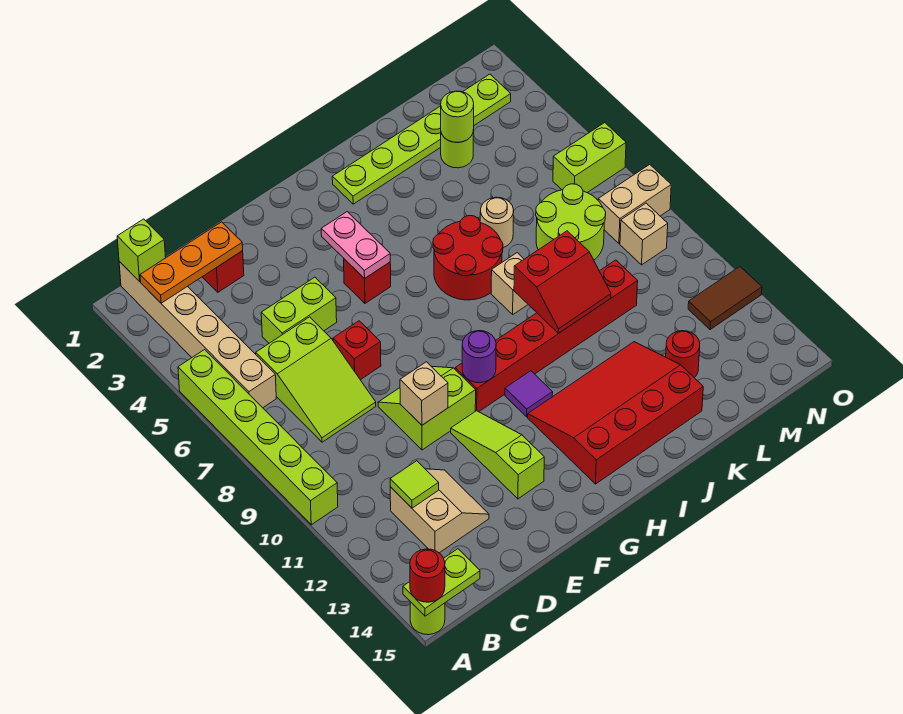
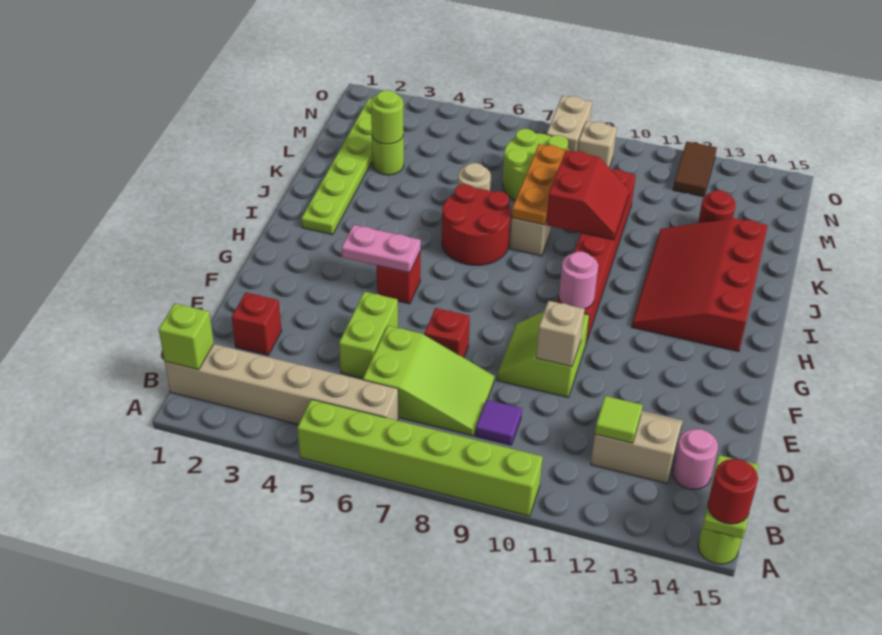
orange plate B2:D2 level 2 -> orange plate J8:L8 level 2
none -> pink round brick C14 level 1
lime slope F11:F13 level 1 top 13 -> none
purple round brick G10 level 2 -> pink round brick G10 level 2
purple tile H11 level 1 -> purple tile C9 level 1
lime brick N6:O6 level 1 -> none

